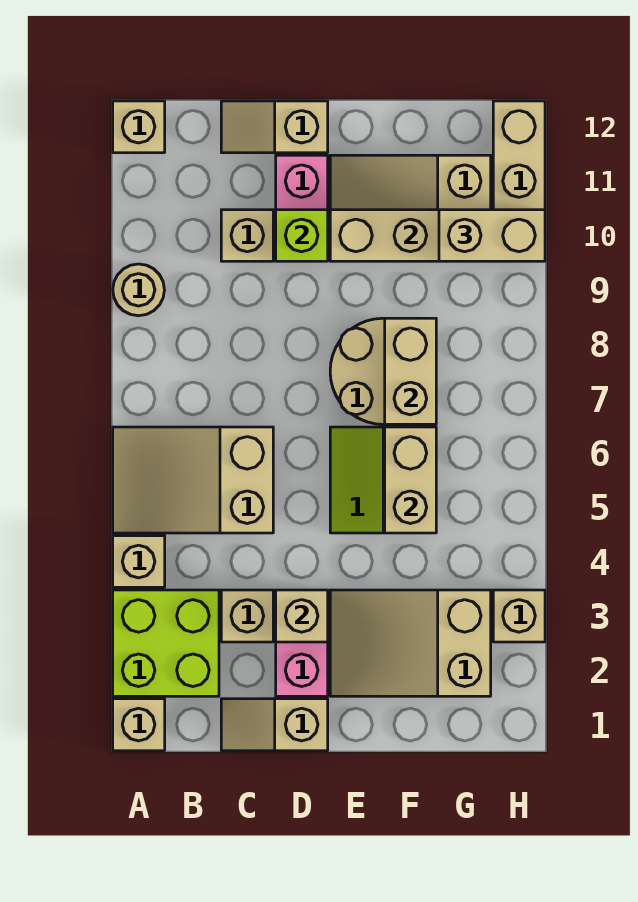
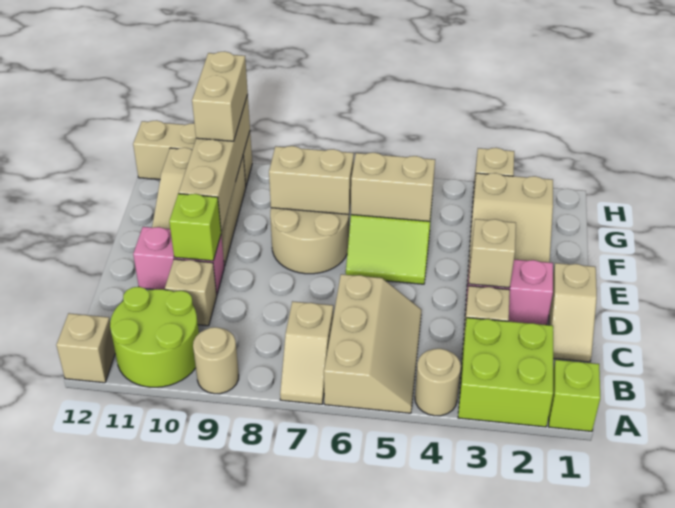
tan brick A1 level 1 -> lime brick A1 level 1
tan brick A4 level 1 -> tan round brick A4 level 1
tan slope A5:C6 level 1 top C -> tan slope A5:C6 level 1 top 6
none -> lime round brick A10:B11 level 1
tan slope C12:D12 level 1 top D -> tan slope A7:B7 level 1 top B

